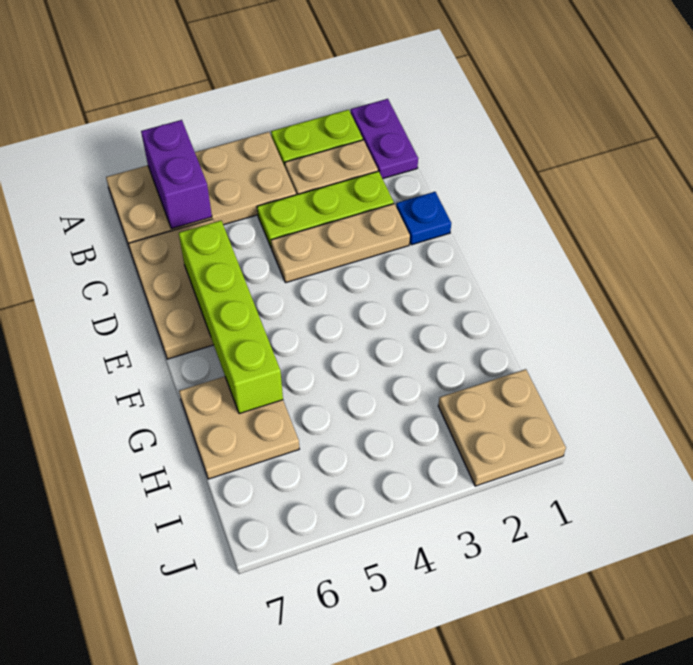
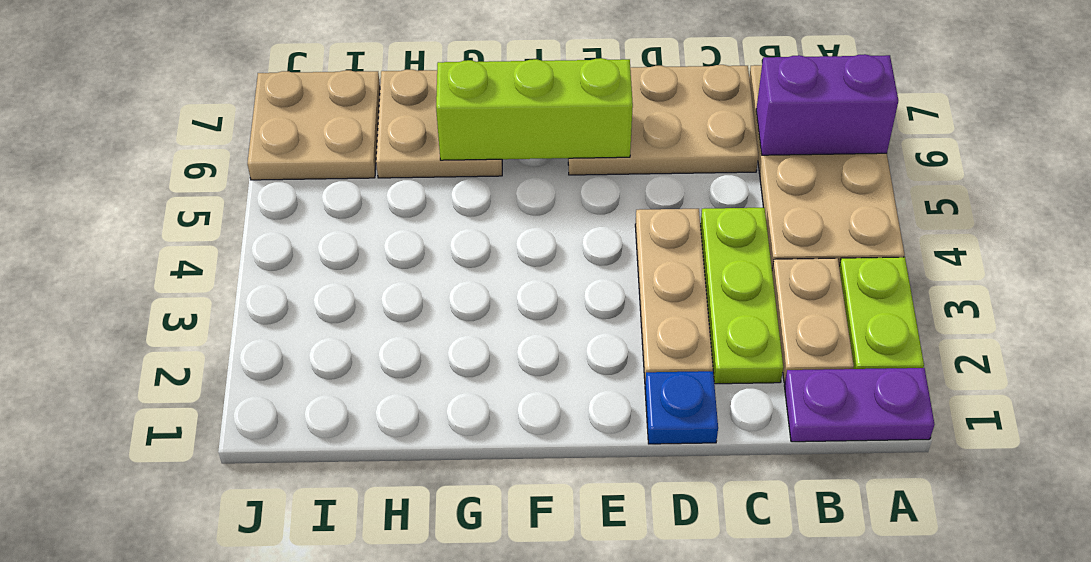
lime brick D6:G6 level 2 -> lime brick E6:G6 level 2
tan plate I1:J2 level 1 -> tan plate I6:J7 level 1

